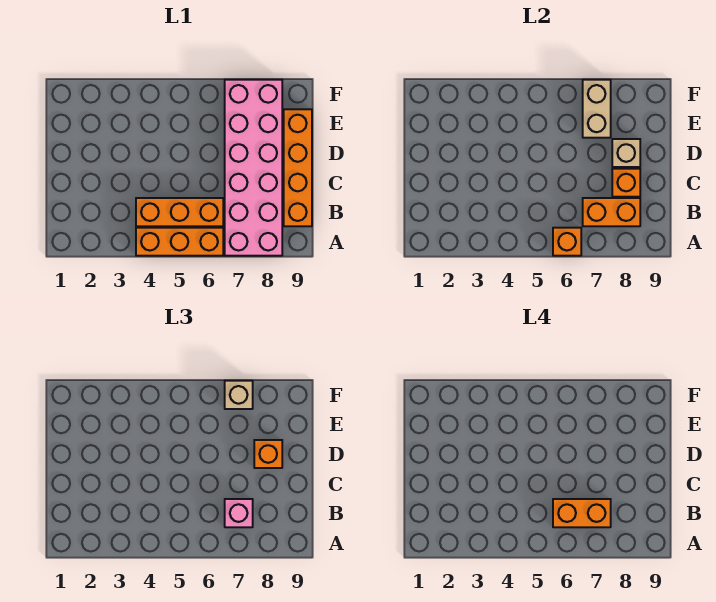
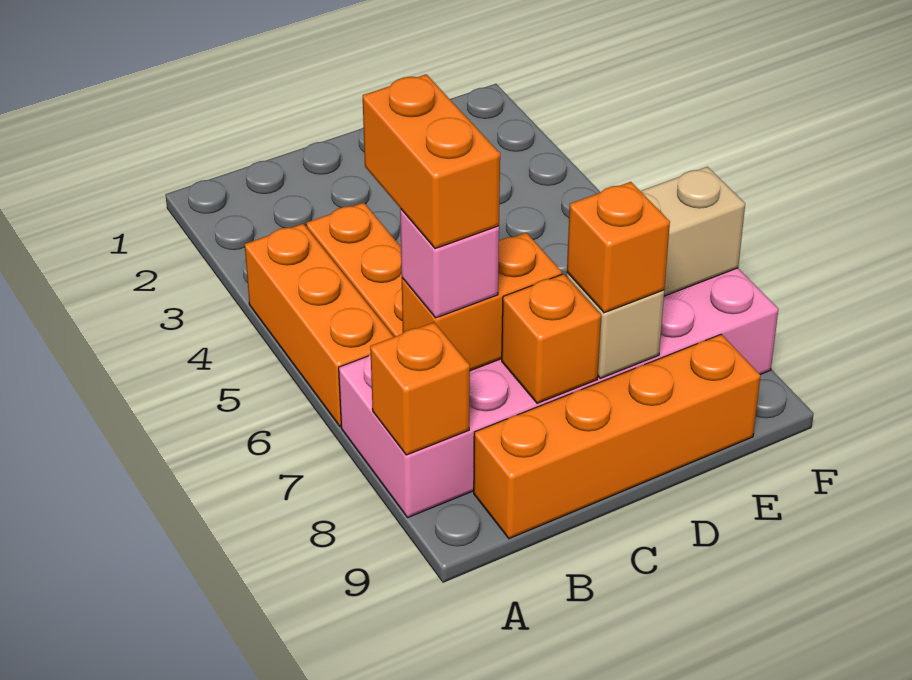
orange brick A6 level 2 -> orange brick A8 level 2
orange brick B7:B8 level 2 -> orange brick B7:C7 level 2
tan brick F7 level 3 -> none

